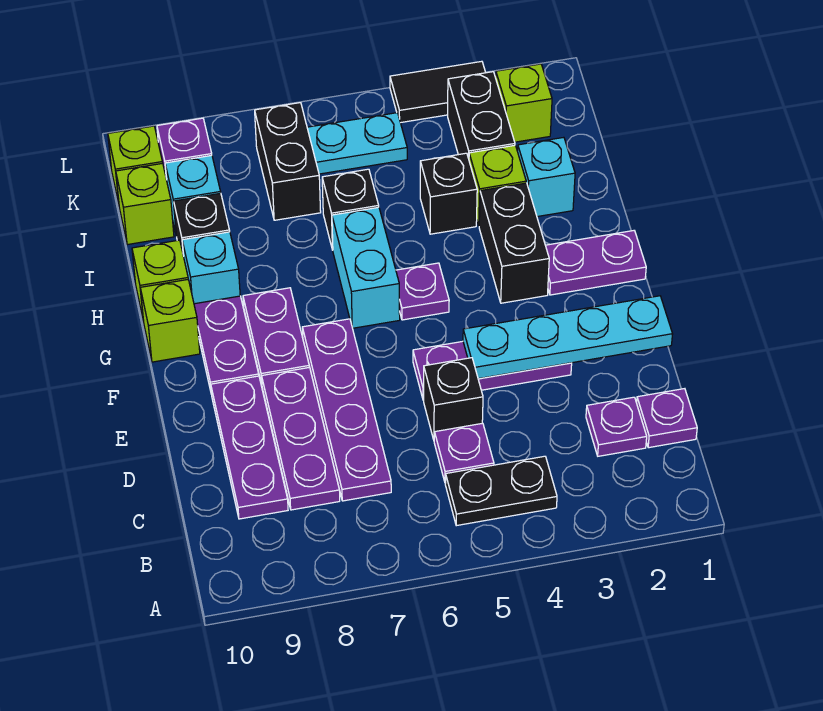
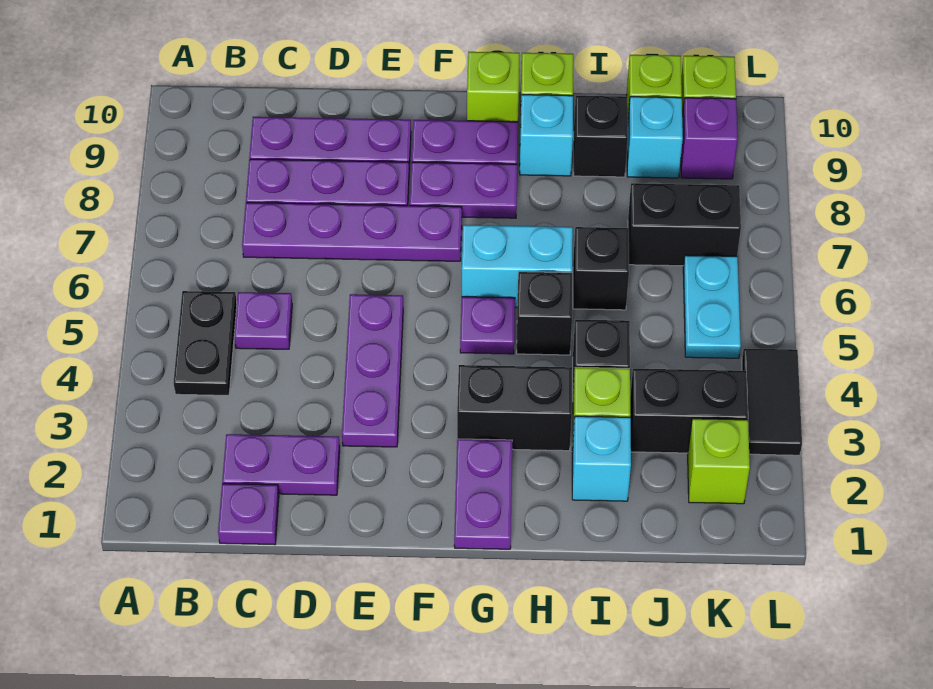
purple plate C2 level 1 -> purple plate C2:D2 level 1
black brick D5 level 1 -> black brick H5 level 1
cyan plate E1:E4 level 2 -> none

